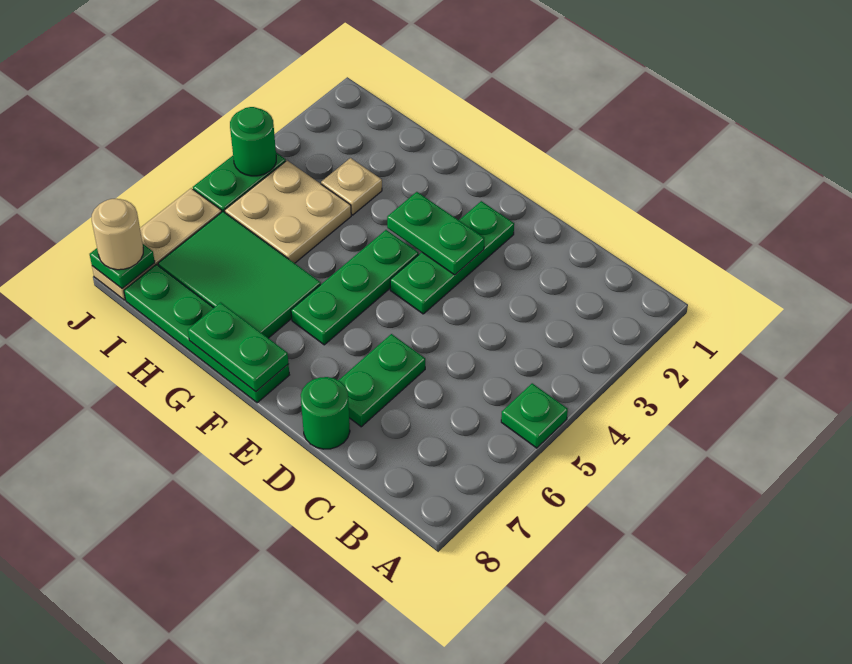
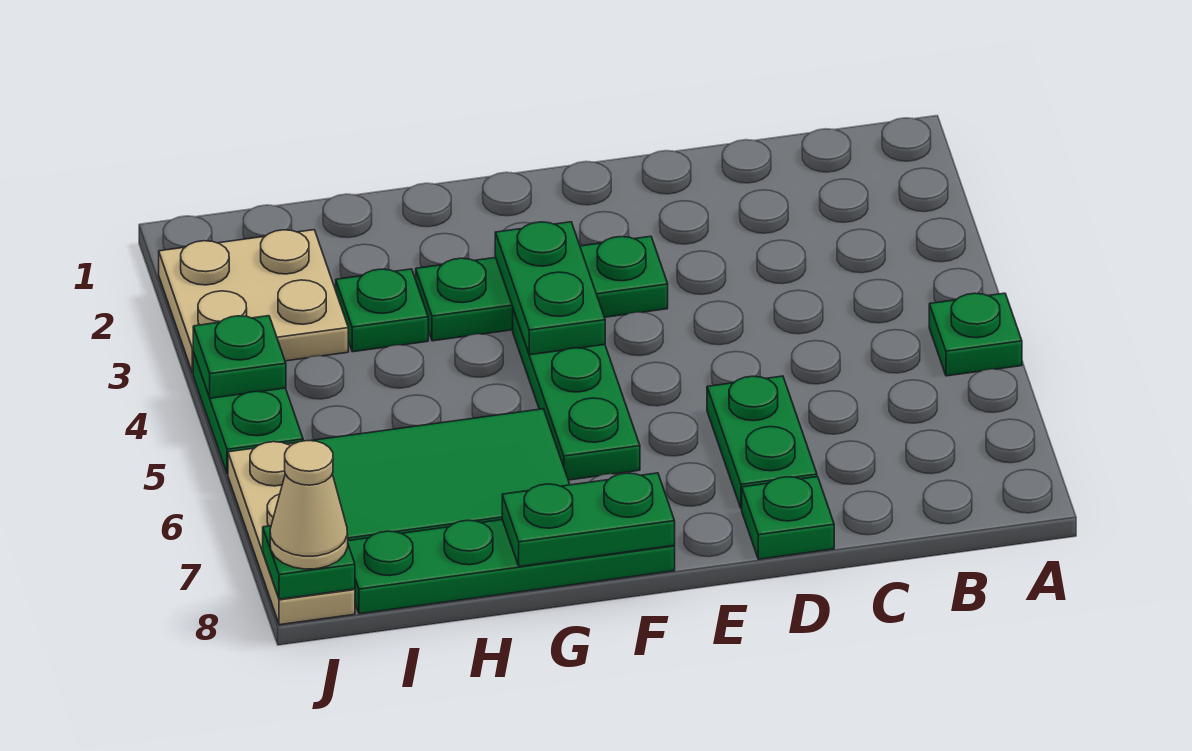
green round brick D8 level 1 -> green plate D8 level 1
green plate E2:E4 level 1 -> green plate E3:G3 level 1
green plate E3:F3 level 2 -> green plate F3:F4 level 2
tan plate H3 level 1 -> green plate H3 level 1
tan plate H4:I5 level 1 -> tan plate I2:J3 level 1
green round brick J4 level 2 -> green plate J4 level 2
tan round brick J8 level 3 -> tan cone J8 level 3

